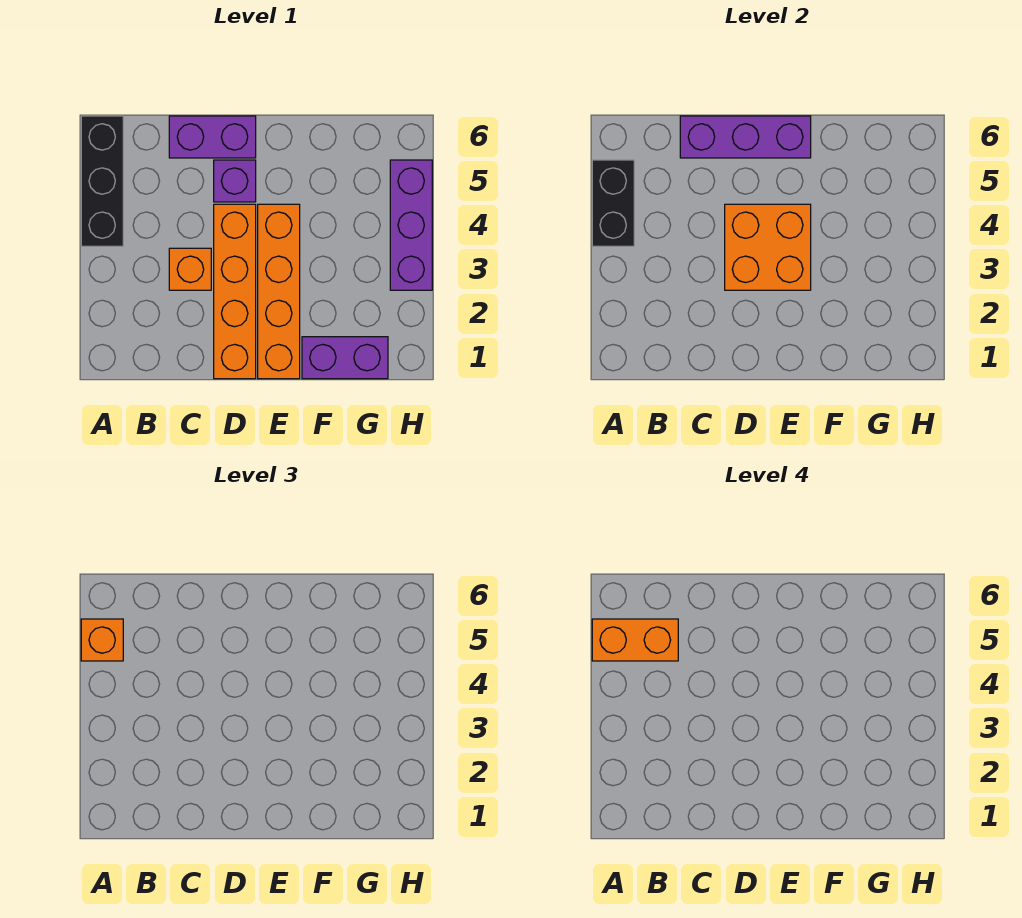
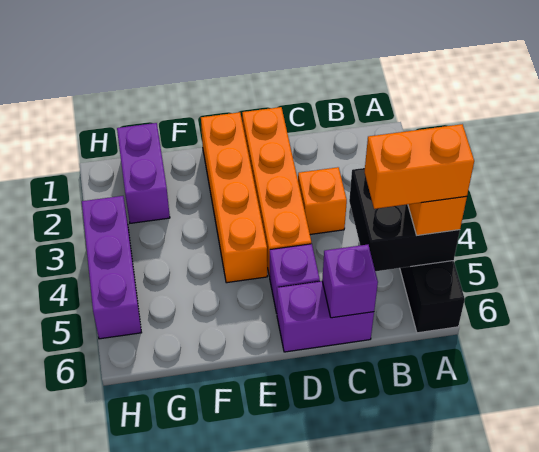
black brick A4:A5 level 2 -> black brick A4:B5 level 2
purple brick C6:E6 level 2 -> purple brick C6 level 2
orange brick D3:E4 level 2 -> none
purple brick F1:G1 level 1 -> purple brick G1:G2 level 1

